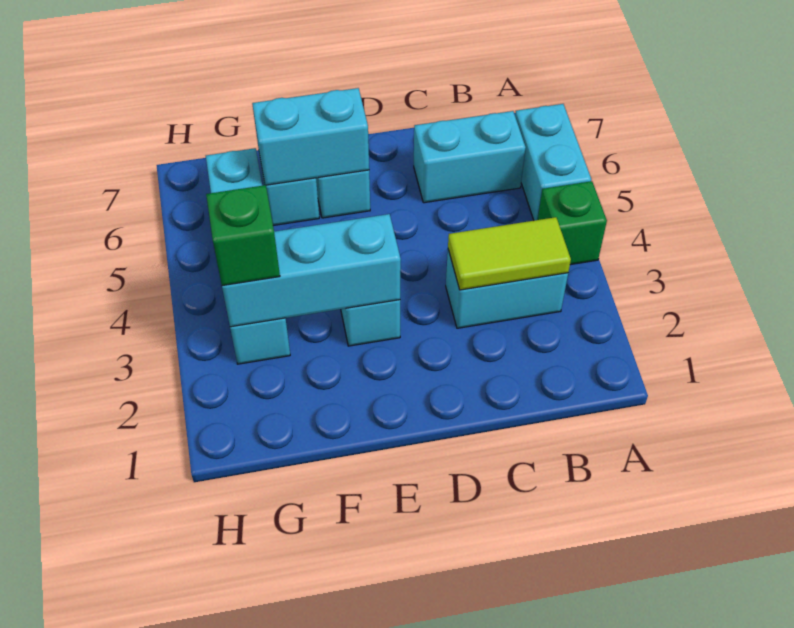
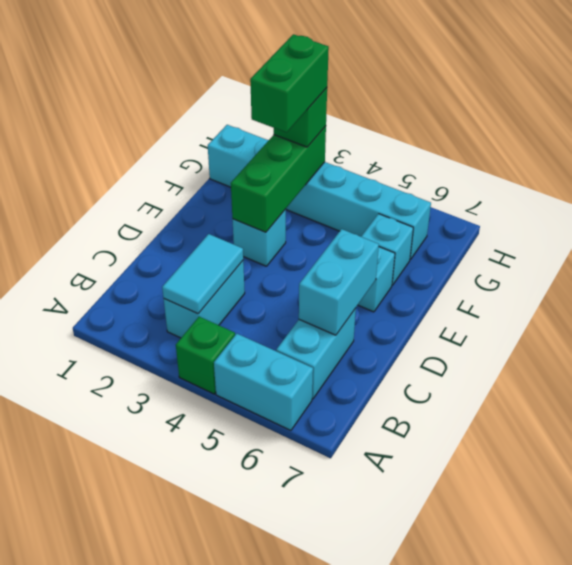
lime tile B3:C3 level 2 -> cyan tile B3:C3 level 2
cyan brick E3:G3 level 2 -> green brick E3:G3 level 2
cyan brick E6:F6 level 2 -> cyan brick C6:D6 level 2
none -> green brick F3:G3 level 4
cyan brick G3:G6 level 1 -> cyan brick G1:G6 level 1

